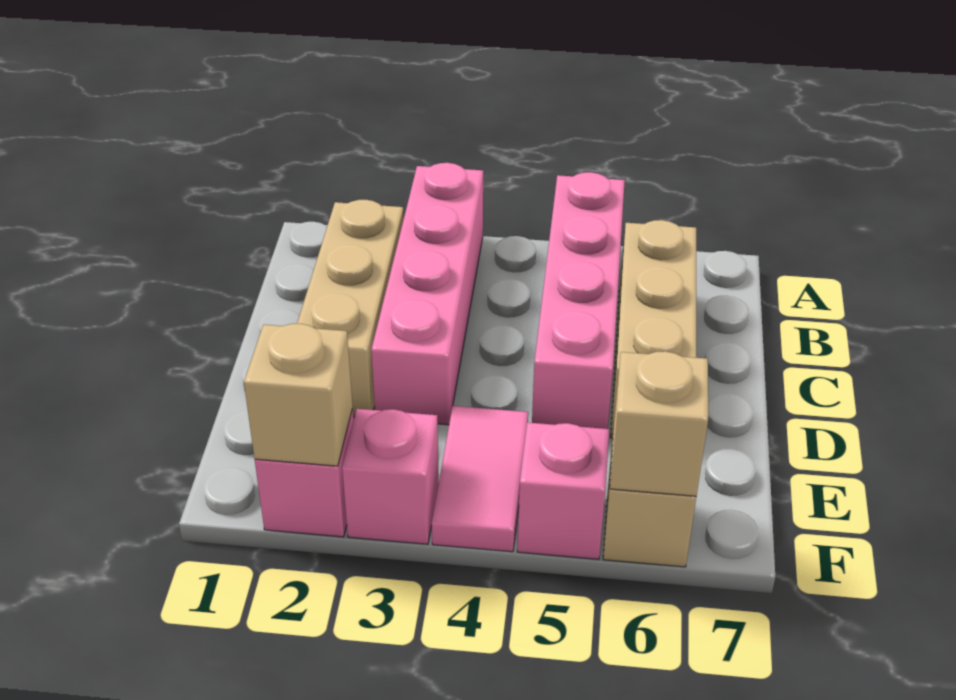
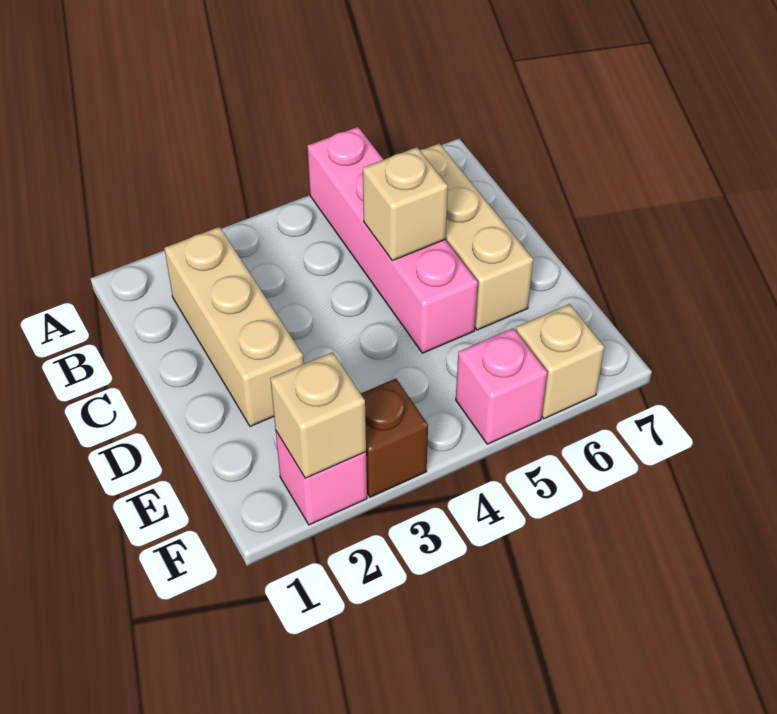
pink brick A3:D3 level 1 -> none
pink tile E4:F4 level 1 -> none
pink brick F3 level 1 -> brown brick F3 level 1
tan brick F6 level 2 -> tan brick C5 level 2

